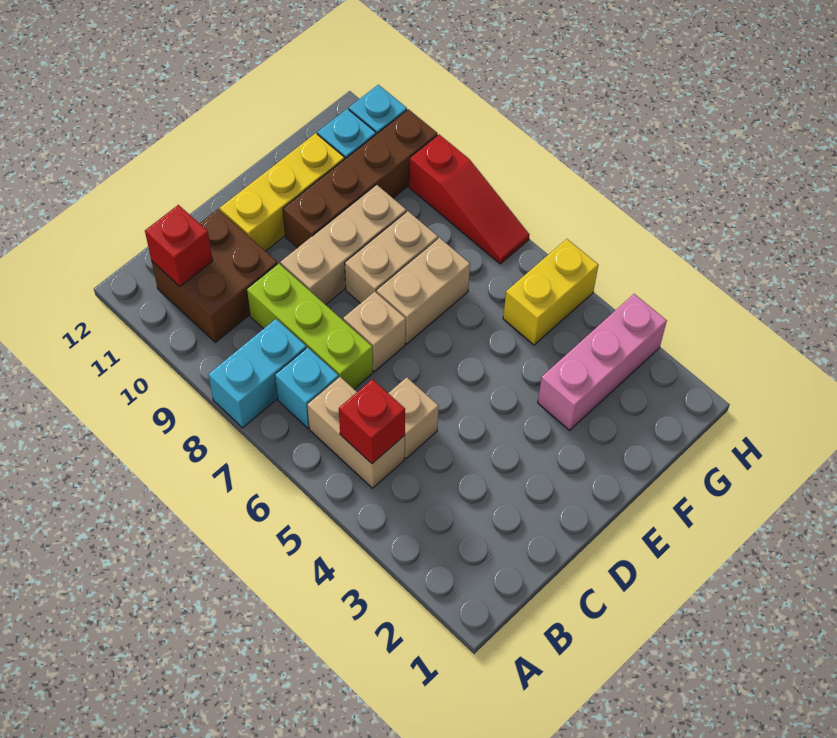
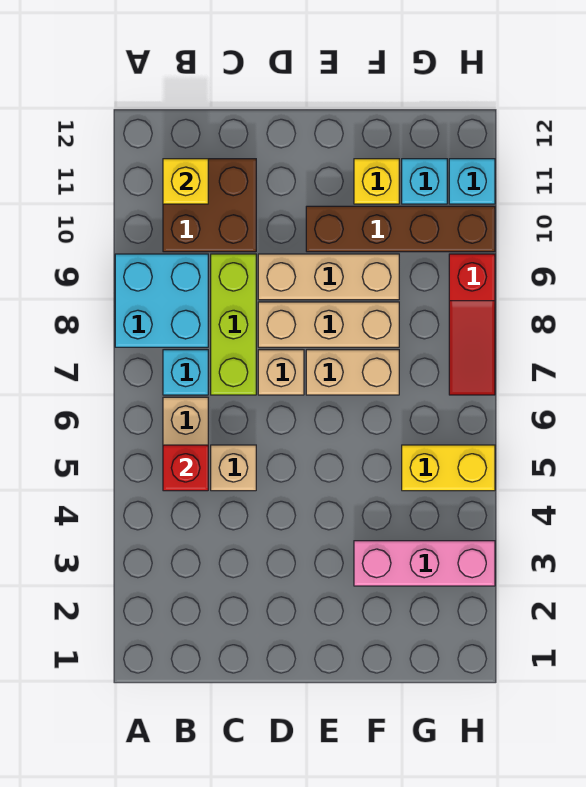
cyan brick A8:B8 level 1 -> cyan brick A8:B9 level 1
red brick B11 level 2 -> yellow brick B11 level 2
yellow brick D11:F11 level 1 -> yellow brick F11 level 1
tan brick E8:F8 level 1 -> tan brick D8:F8 level 1

